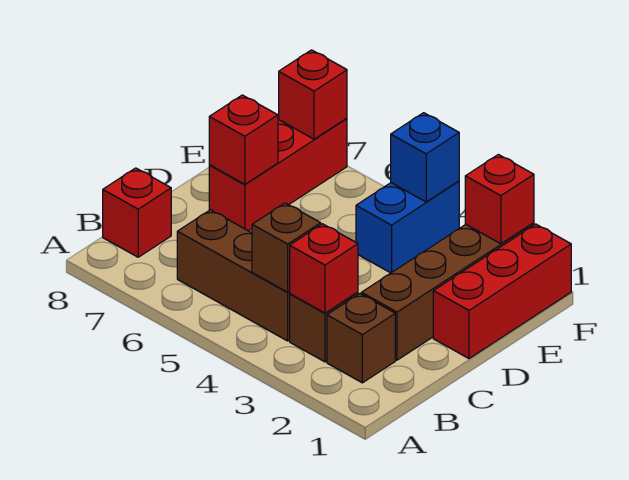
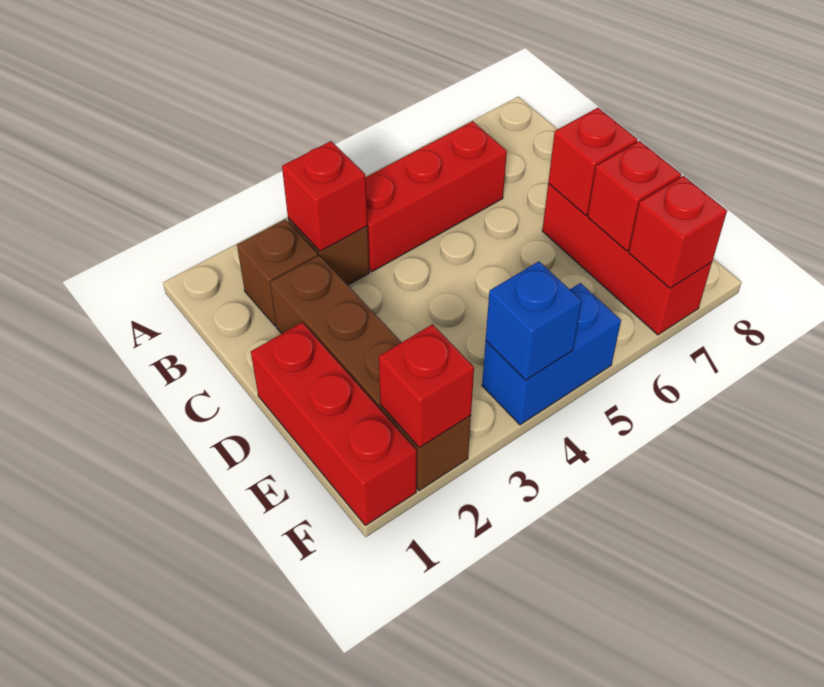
brown brick B4:B6 level 1 -> red brick B4:B6 level 1
brown brick B4 level 2 -> none
red brick B8 level 1 -> red brick E7 level 2
blue brick E4:F4 level 1 -> blue brick F4:F5 level 1

